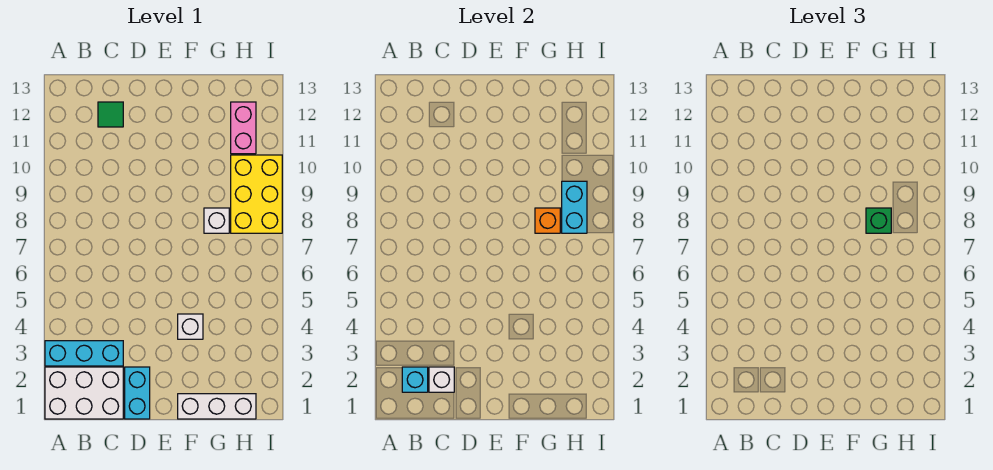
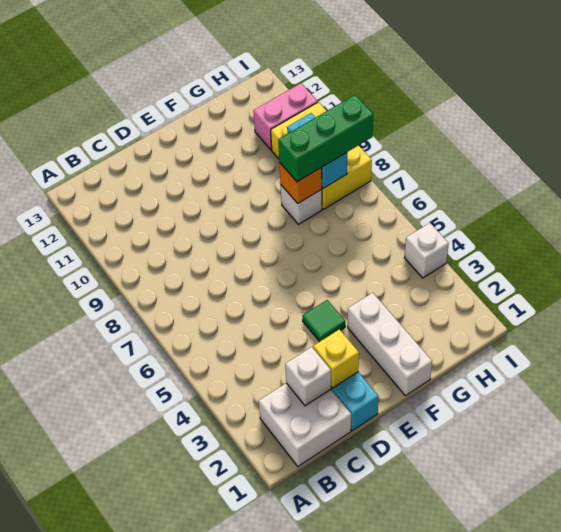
white brick A1:C2 level 1 -> white brick B1:C2 level 1
cyan brick A3:C3 level 1 -> none
cyan brick B2 level 2 -> none
green tile C12 level 1 -> green tile E4 level 1
none -> yellow brick D2 level 2
white brick F1:H1 level 1 -> white brick F1:F3 level 1
white brick F4 level 1 -> white brick I4 level 1
green brick G8 level 3 -> green brick G8:I8 level 3
pink brick H11:H12 level 1 -> pink brick H11:I11 level 1

